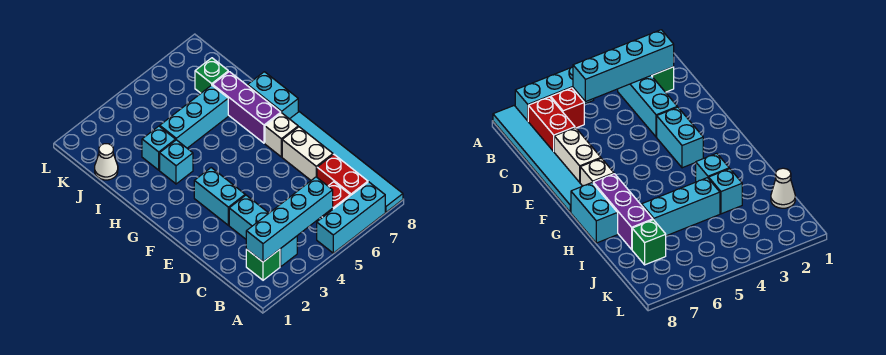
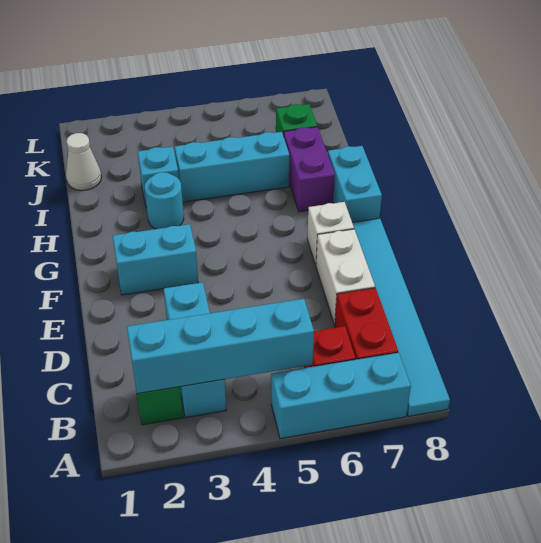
cyan brick E3:F3 level 1 -> cyan brick F2:F3 level 1
purple brick G7:I7 level 1 -> purple brick H7:I7 level 1
cyan brick H3 level 1 -> cyan round brick H3 level 1

